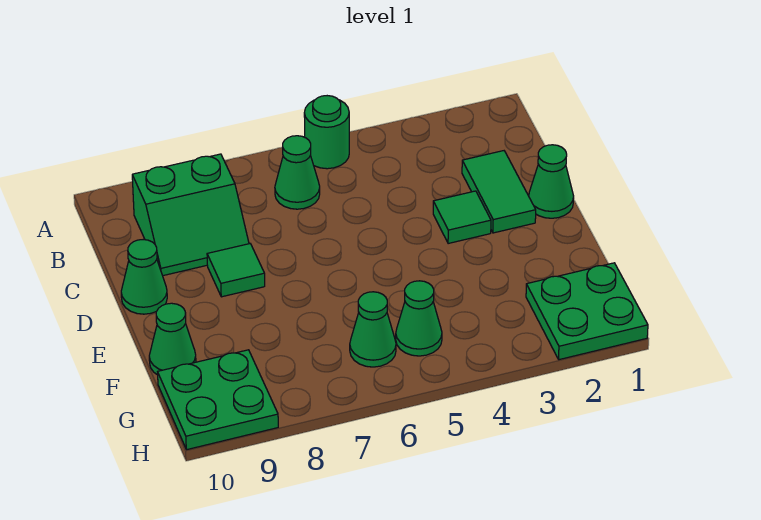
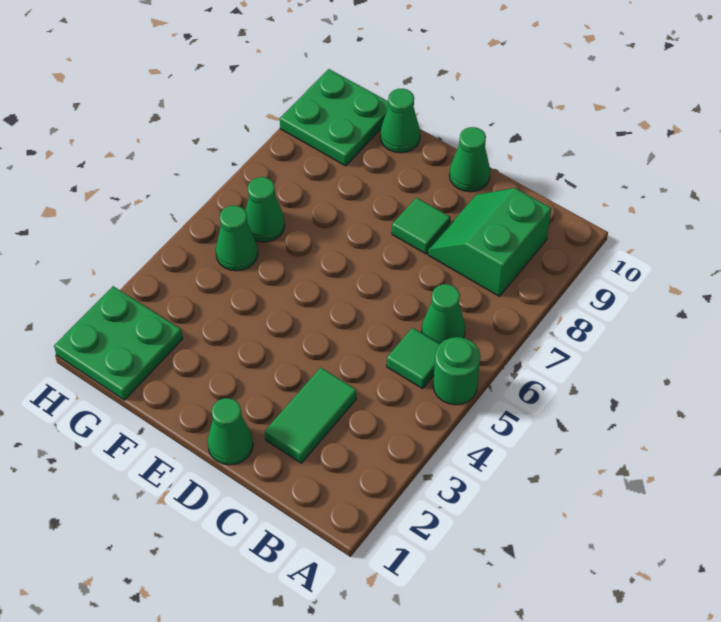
green tile C2:D2 level 1 -> green tile C2:C3 level 1
green tile D3 level 1 -> green tile B5 level 1

